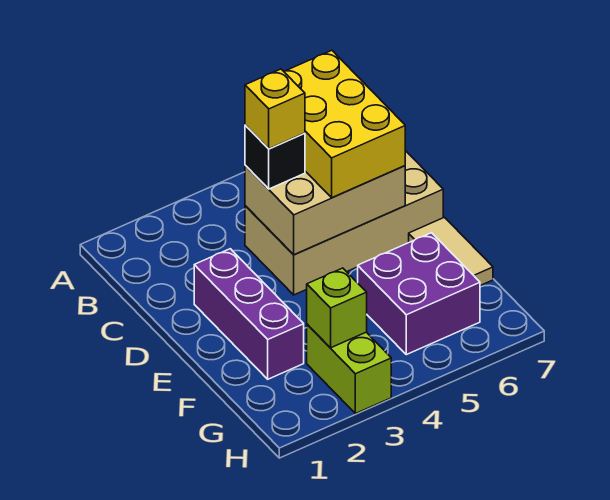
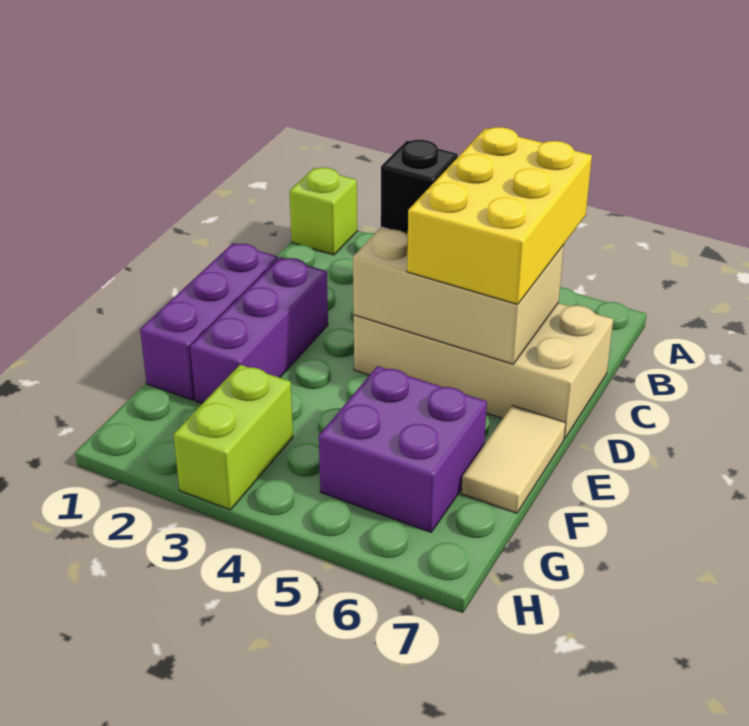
yellow brick C4 level 4 -> none
none -> purple brick D1:F1 level 1
lime brick G3 level 2 -> lime brick A1 level 1

